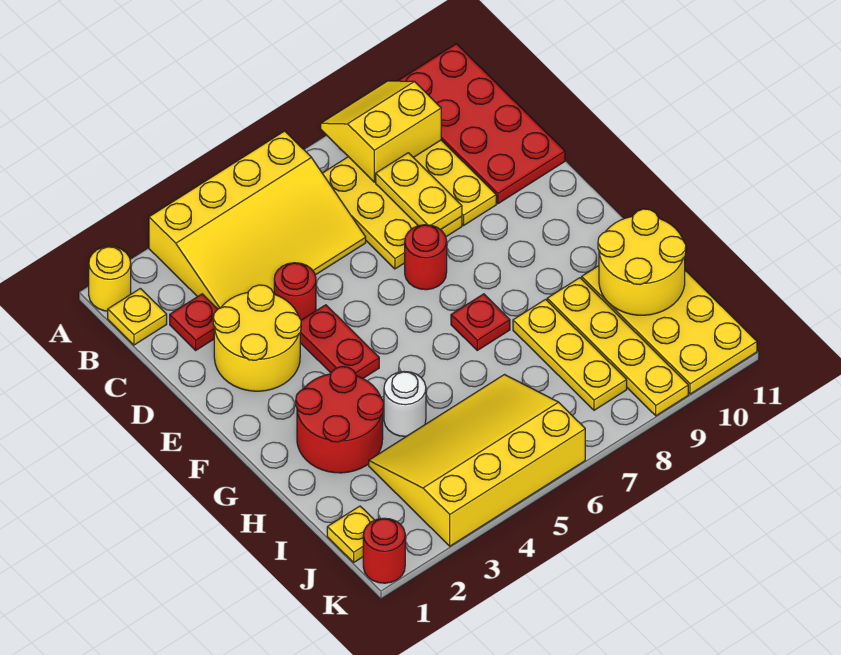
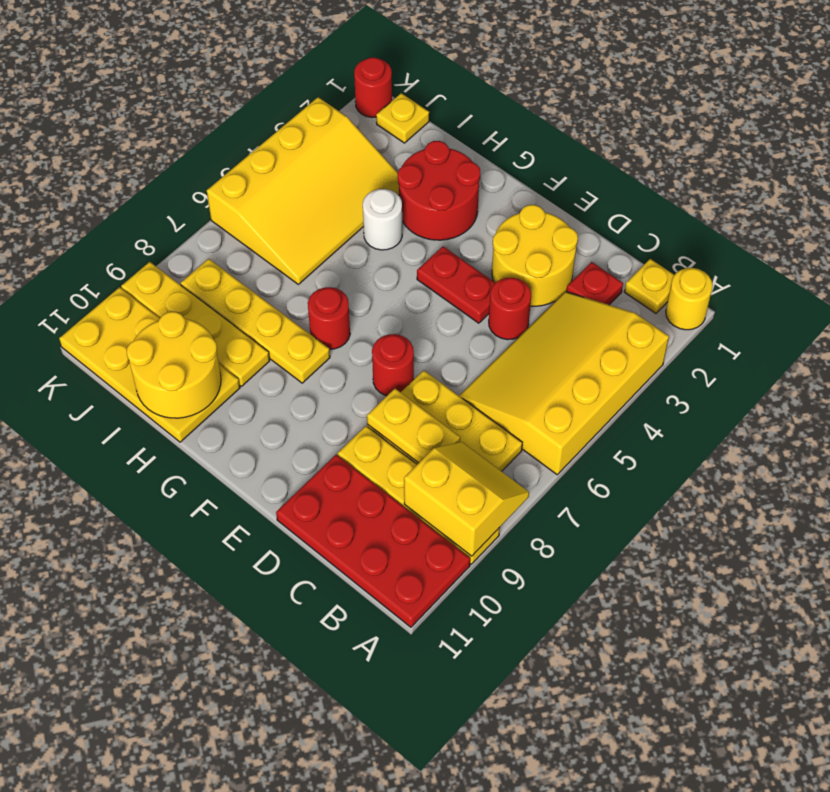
yellow slope A8:B9 level 2 top B -> yellow slope A8:B9 level 2 top 9
red plate G7 level 1 -> red round brick G7 level 1
yellow plate H8:J8 level 1 -> yellow plate G8:J8 level 1

